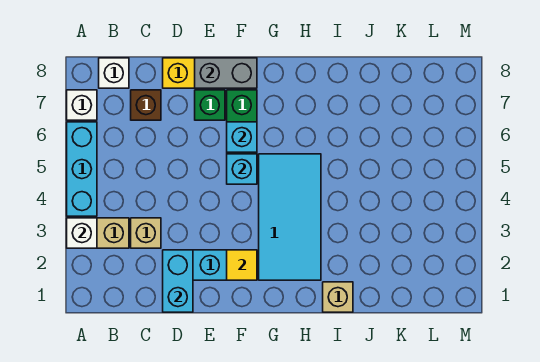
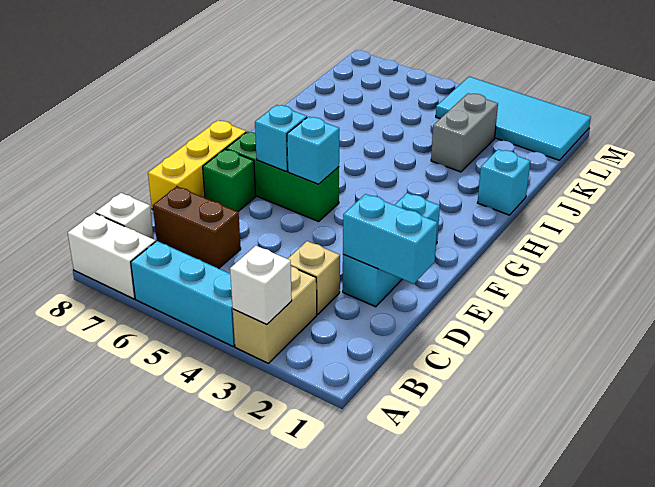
white brick A7 level 1 -> white brick A7:A8 level 1
brown brick C7 level 1 -> brown brick C6:C7 level 1
grey brick E8:F8 level 2 -> grey brick J3:K3 level 1
yellow tile F2 level 2 -> none
cyan tile G2:H5 level 1 -> cyan tile L1:M4 level 1
tan brick I1 level 1 -> cyan brick I1 level 1

